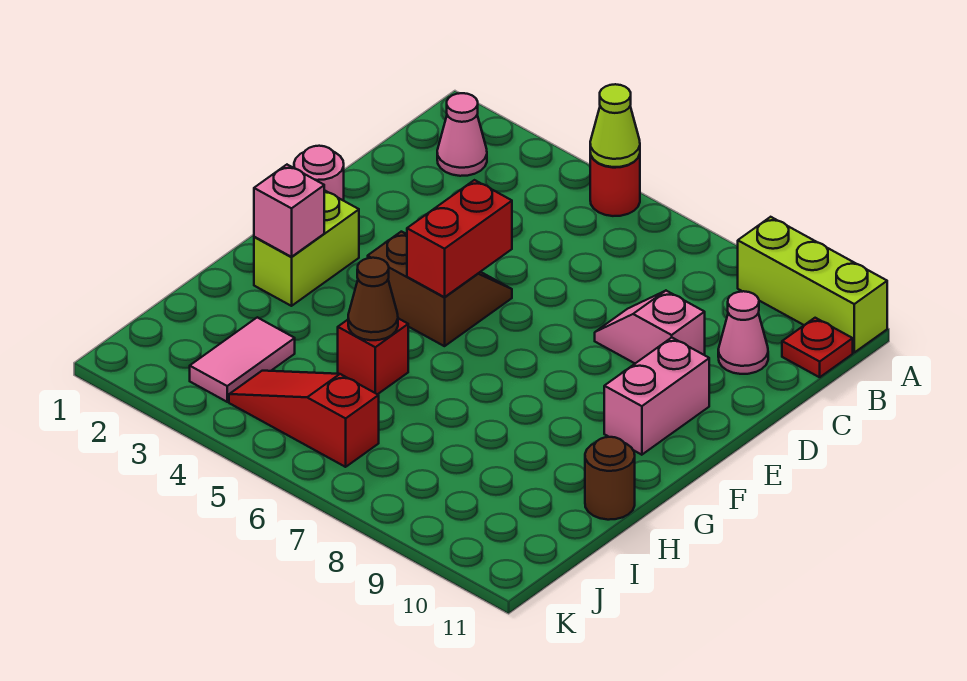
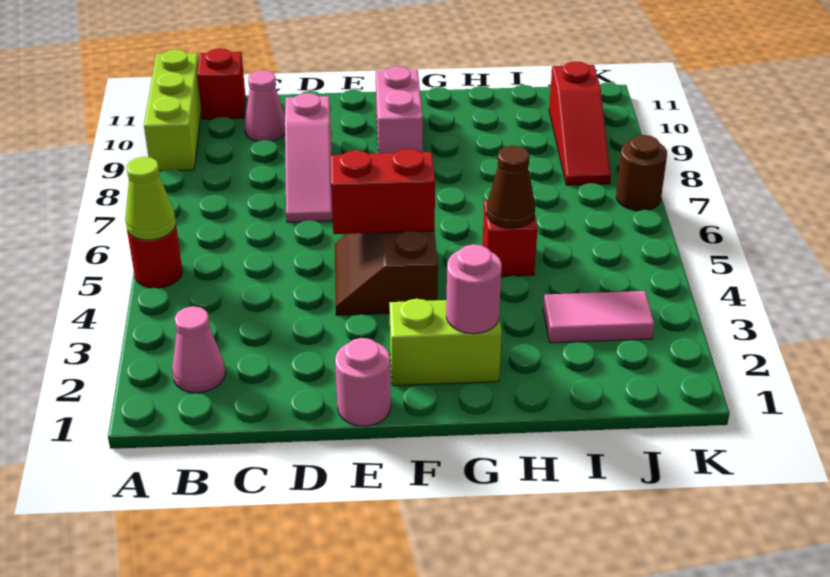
red plate B11 level 1 -> red brick B11 level 1
pink slope D8:D9 level 1 top 9 -> pink slope D7:D9 level 1 top 9
pink brick E10:F10 level 1 -> pink brick F9:F10 level 1
pink brick G2 level 2 -> pink round brick G2 level 2
brown round brick H11 level 1 -> brown round brick K7 level 1
red slope J4:J6 level 1 top 6 -> red slope J8:J10 level 1 top 10

